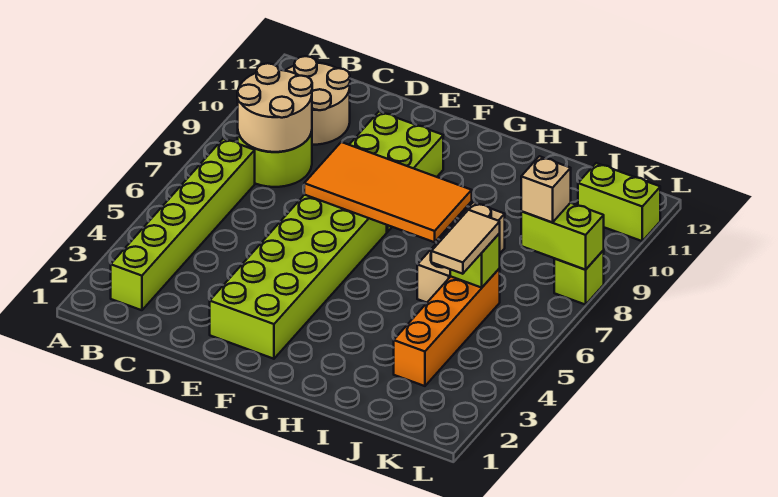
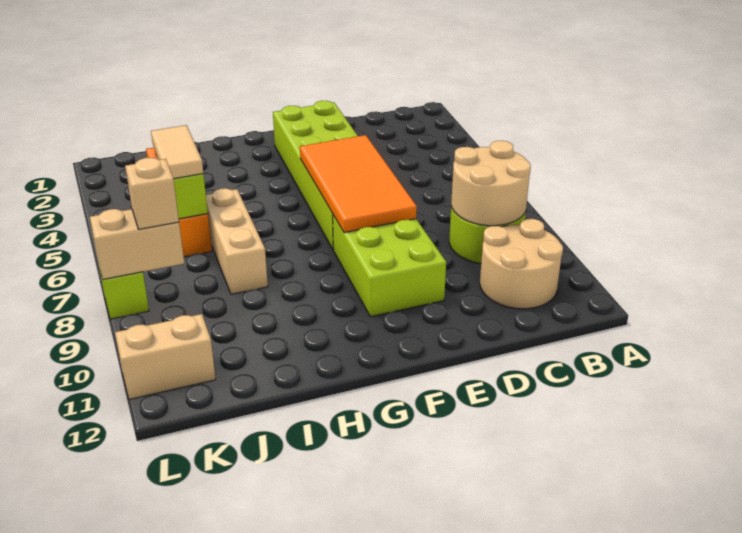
lime brick B2:B7 level 1 -> none
orange tile E7:H8 level 2 -> orange tile E5:F8 level 2
lime brick K8:L8 level 2 -> tan brick K8:L8 level 2
lime brick K11:L11 level 1 -> tan brick K11:L11 level 1

